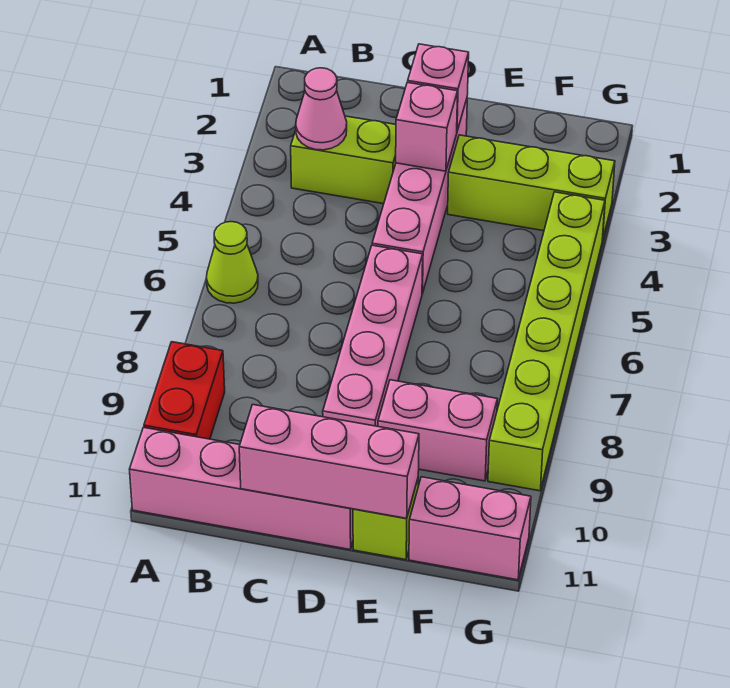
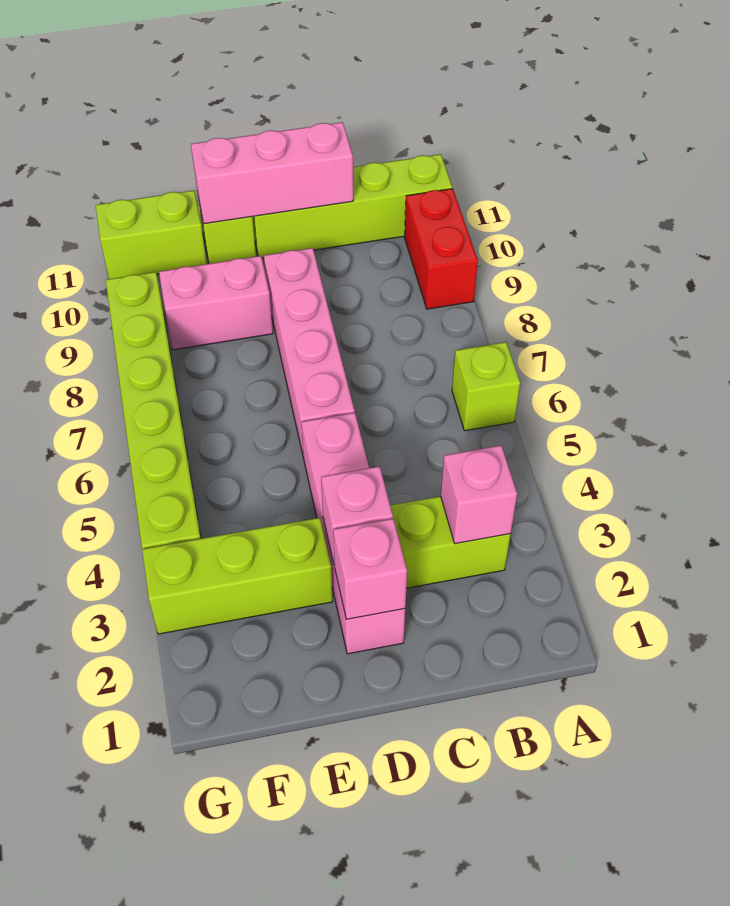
lime cone A6 level 1 -> lime brick A6 level 1
pink brick A11:D11 level 1 -> lime brick A11:D11 level 1
pink cone B3 level 2 -> pink brick B3 level 2
pink brick F11:G11 level 1 -> lime brick F11:G11 level 1

